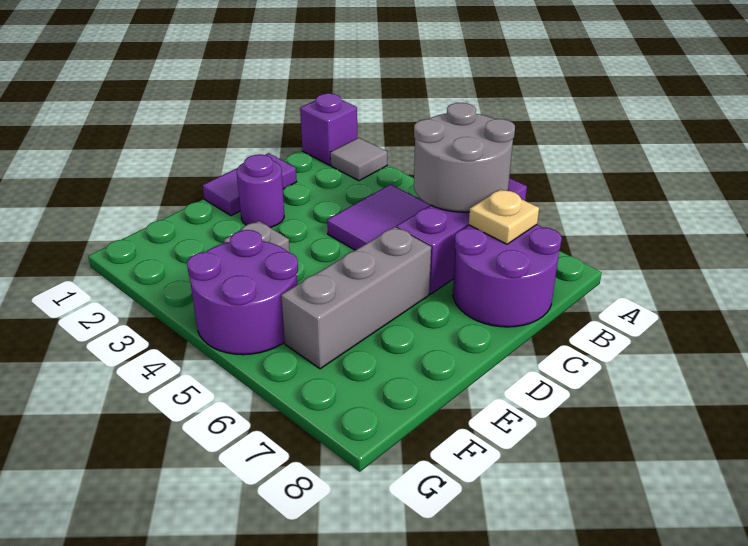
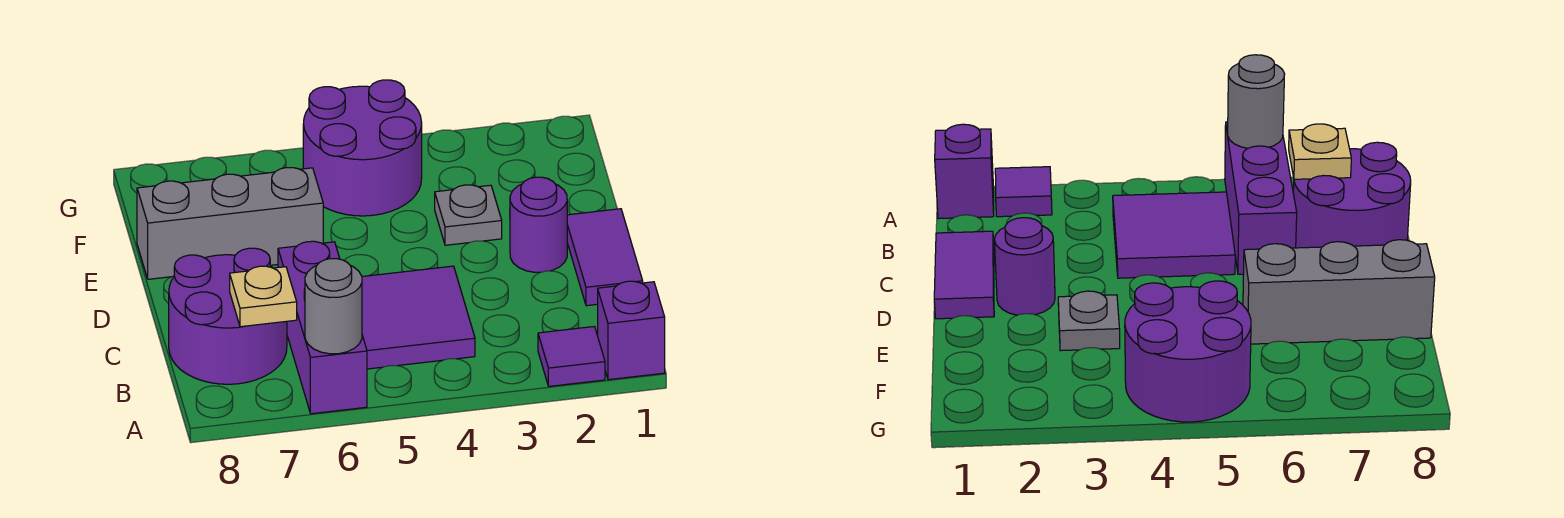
grey tile A2 level 1 -> purple tile A2 level 1
grey round brick A5:B6 level 2 -> grey round brick A6 level 2
grey brick D6:F6 level 1 -> grey brick E6:E8 level 1

